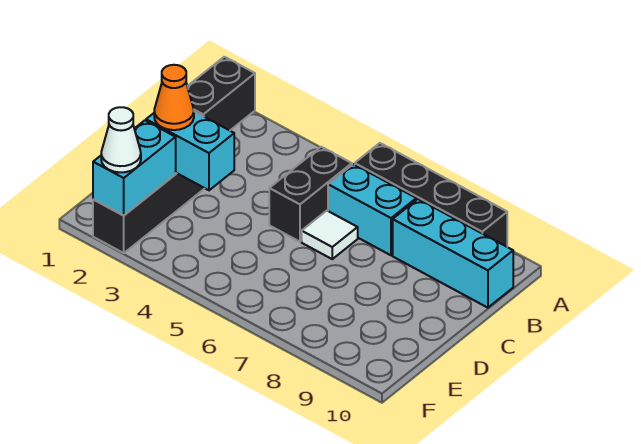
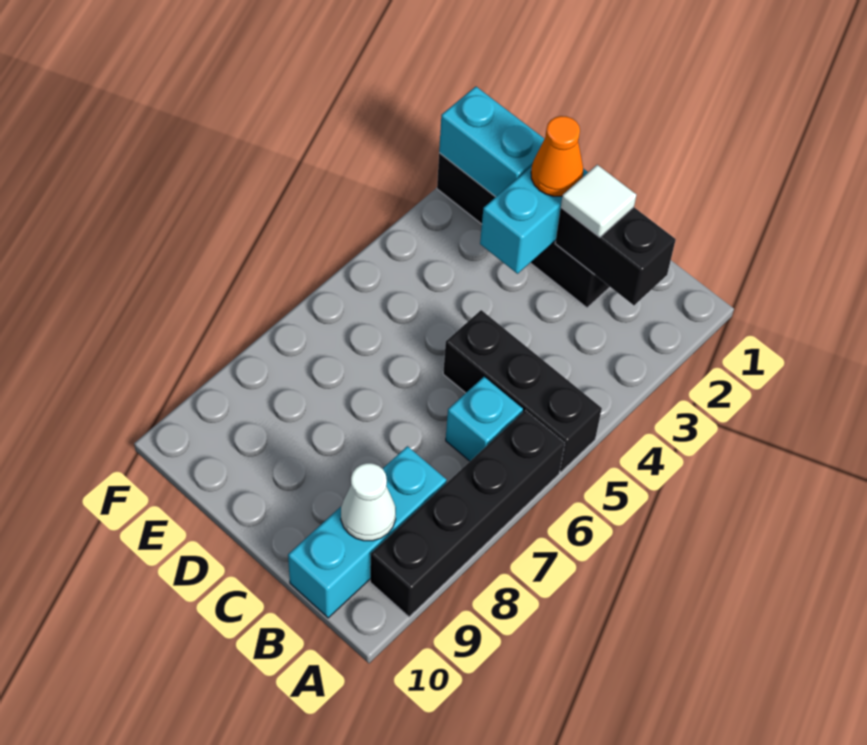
black brick B5:C5 level 1 -> black brick A5:C5 level 1
cyan brick B6:B7 level 1 -> cyan brick B6 level 1
white tile C6 level 1 -> white tile C2 level 3
white cone F2 level 3 -> white cone B9 level 2

